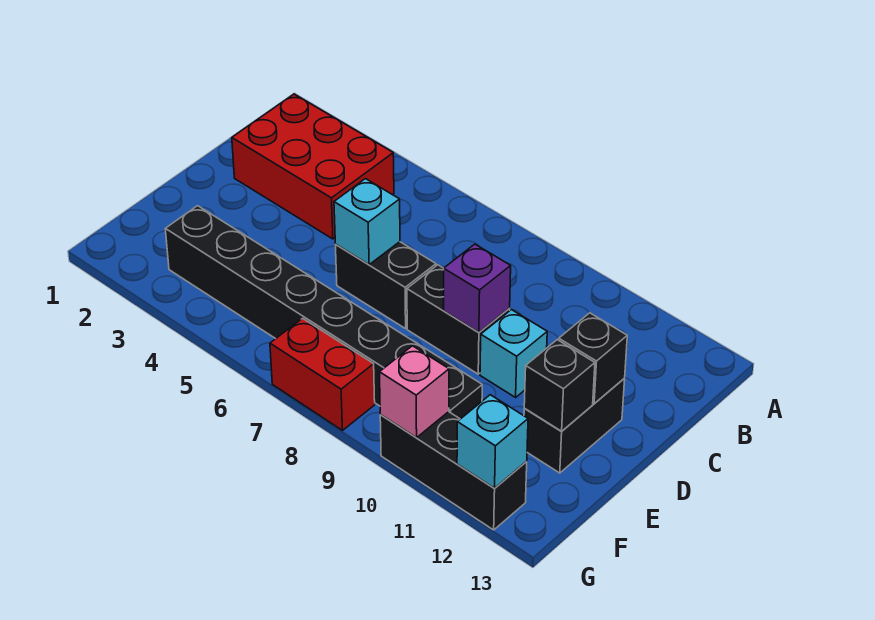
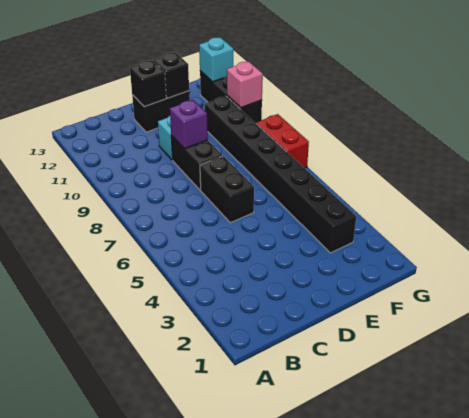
red brick B2:C4 level 1 -> none
cyan brick D6 level 2 -> none

